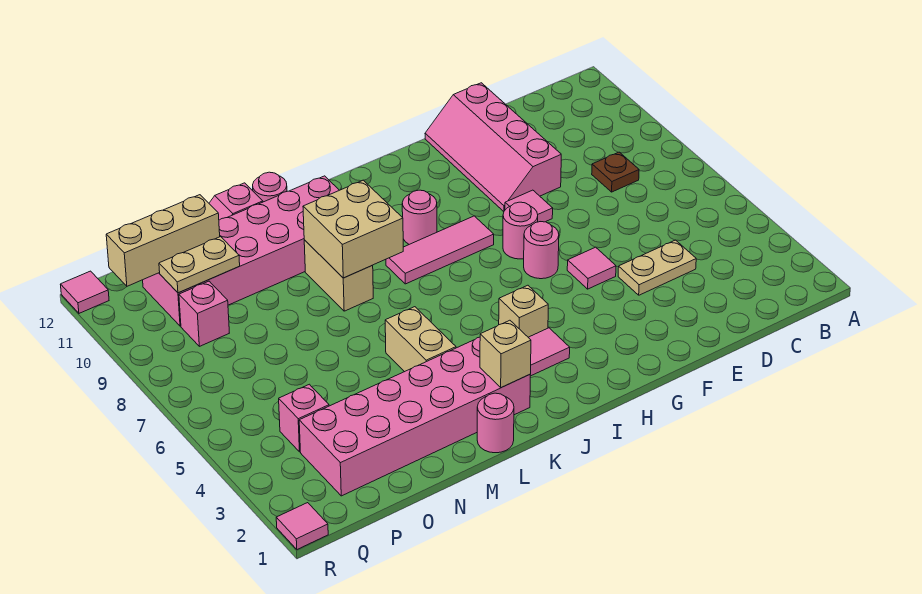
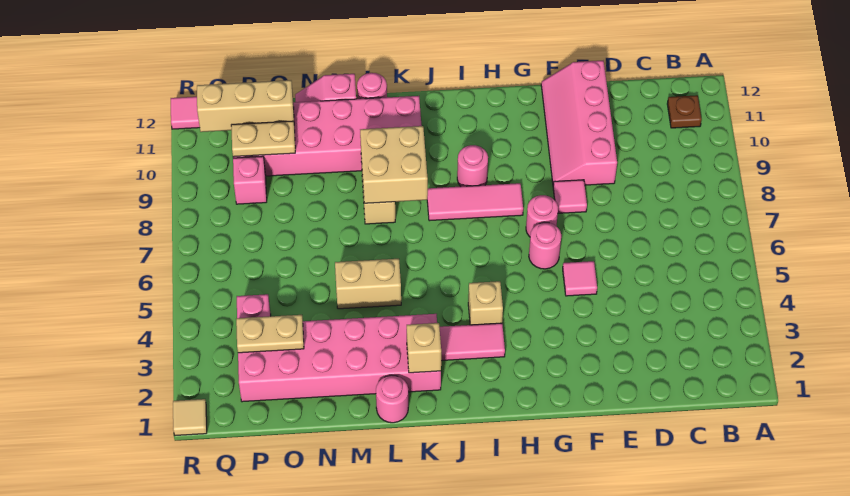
brown plate C8 level 1 -> brown plate B11 level 1
tan plate D4:E4 level 1 -> tan plate O3:P3 level 2
tan brick L4:L5 level 1 -> tan brick L5:M5 level 1
pink tile R1 level 1 -> tan tile R1 level 1

